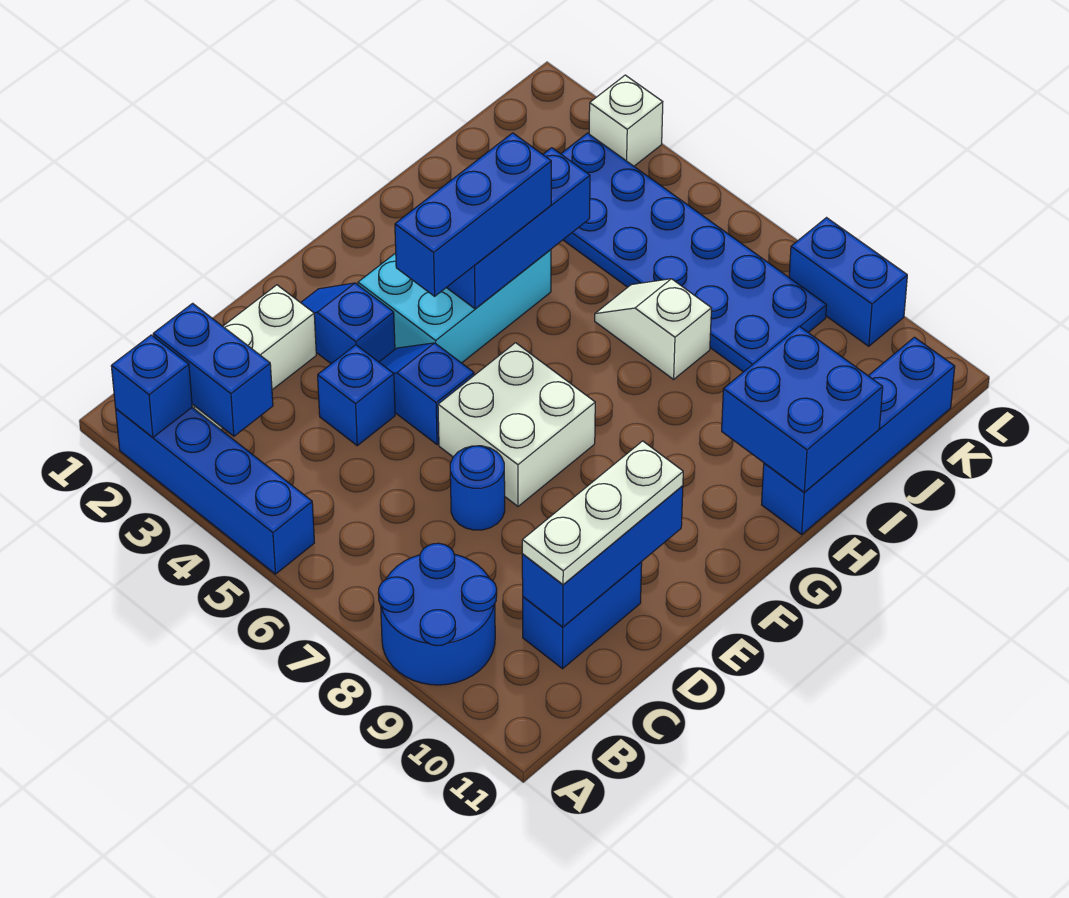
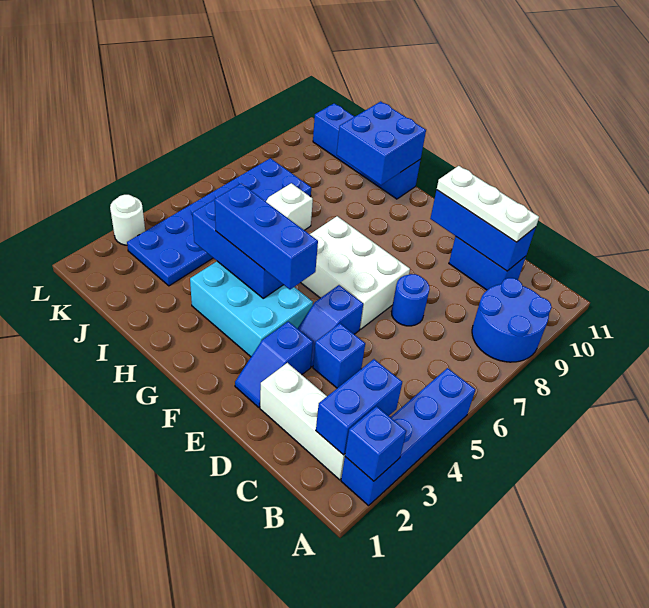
white brick E6:F7 level 1 -> white brick E6:G7 level 1
white brick L3 level 1 -> white round brick L3 level 1
blue brick L8:L9 level 1 -> none

